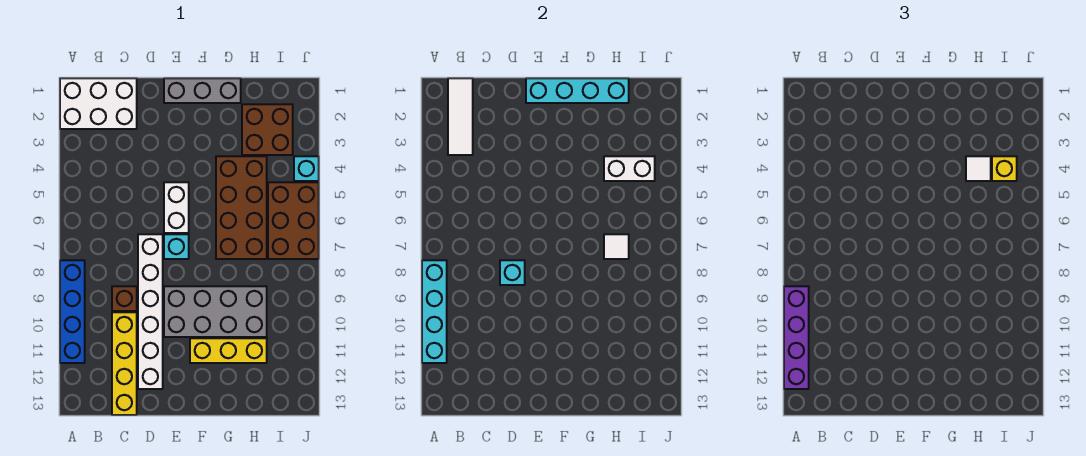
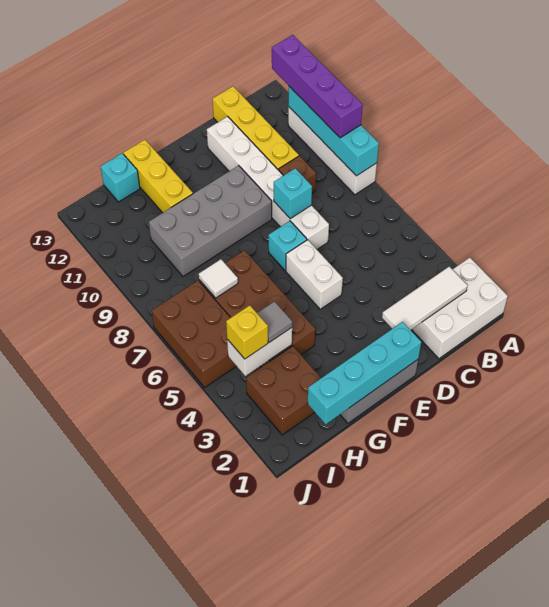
blue brick A8:A11 level 1 -> white brick A8:A11 level 1
white tile B1:B3 level 2 -> white tile B2:D2 level 2
yellow brick F11:H11 level 1 -> yellow brick G11:G13 level 1
white tile H4 level 3 -> grey tile H4 level 3
cyan brick J4 level 1 -> cyan brick H13 level 1

